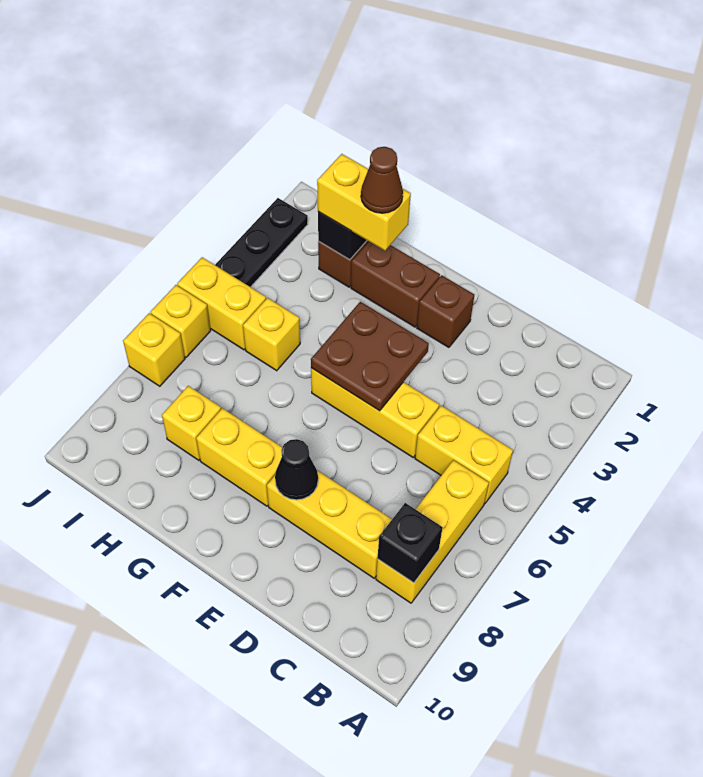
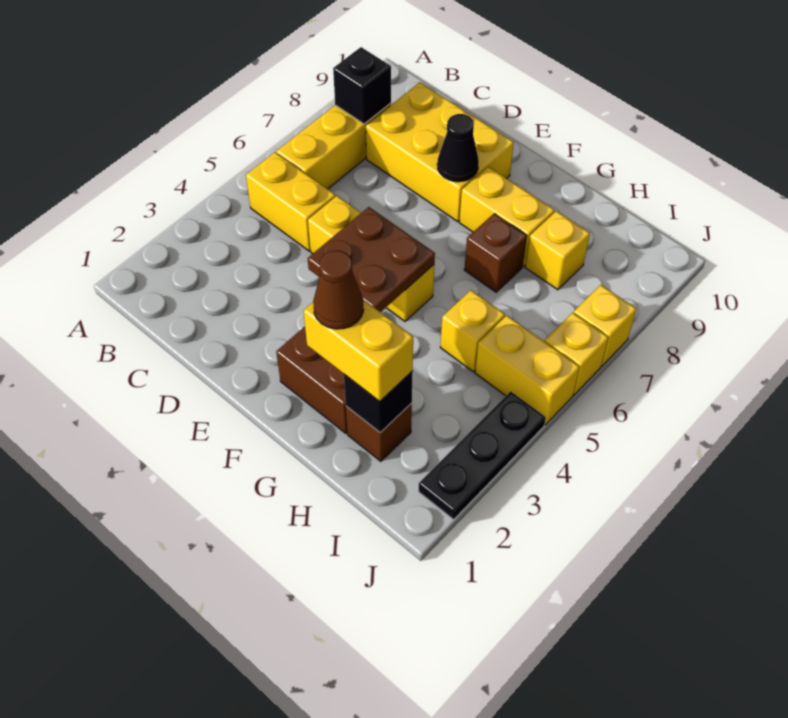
yellow brick C8:E8 level 1 -> yellow brick C8:E9 level 1
brown brick E2 level 1 -> brown brick G7 level 1

